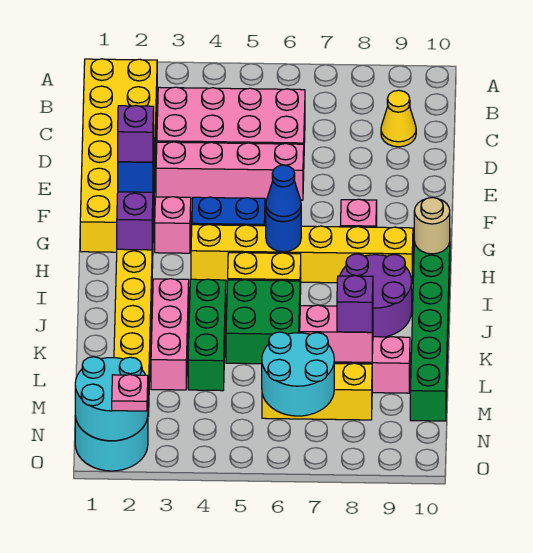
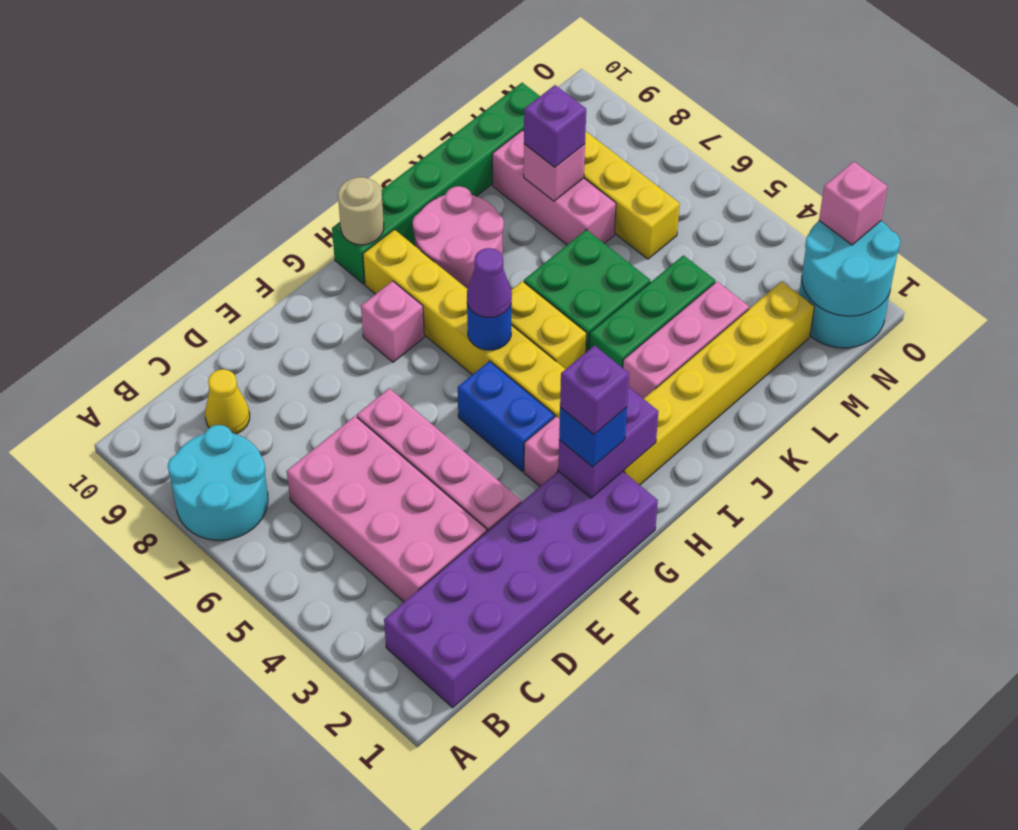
yellow brick B1:G2 level 1 -> purple brick B1:G2 level 1
blue cone H6 level 3 -> purple cone H6 level 3
purple round brick I8:J9 level 1 -> pink round brick I8:J9 level 1
pink brick L7:L8 level 2 -> pink brick L8 level 2
cyan round brick M6:N7 level 2 -> cyan round brick A7:B8 level 1
pink plate O2 level 3 -> pink brick O2 level 3

